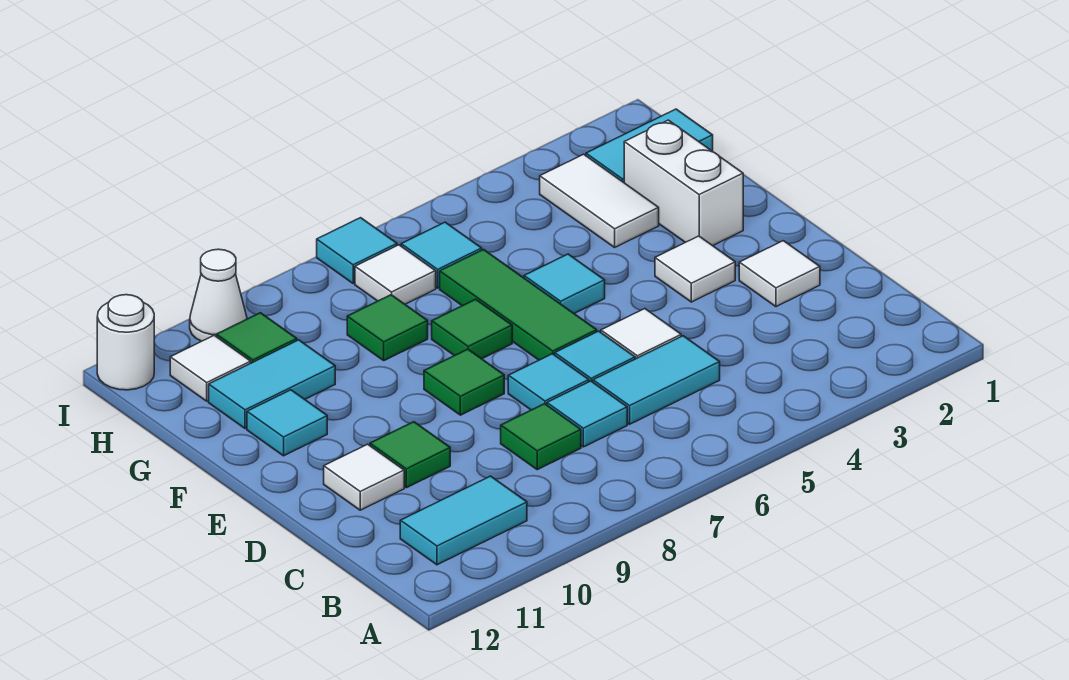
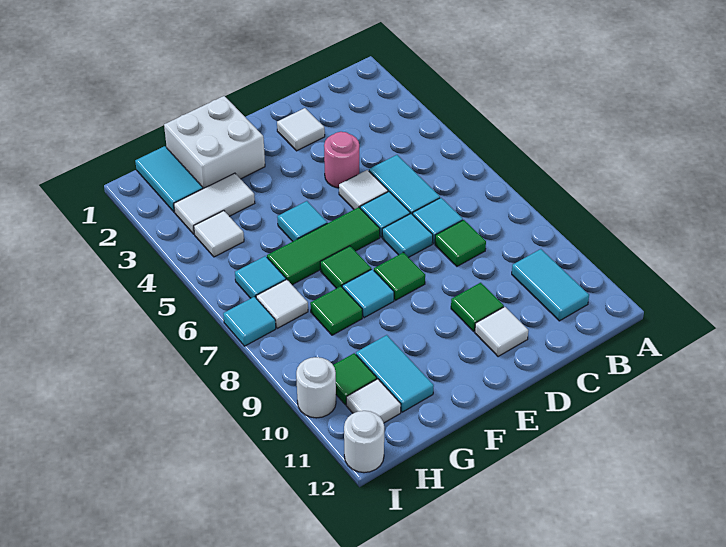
none -> pink round brick D4 level 1
white tile E3 level 1 -> white tile H4 level 1
white brick F2:G2 level 1 -> white brick F1:G2 level 1
cyan tile F11 level 1 -> cyan tile F8 level 1
white cone I10 level 1 -> white round brick I10 level 1

